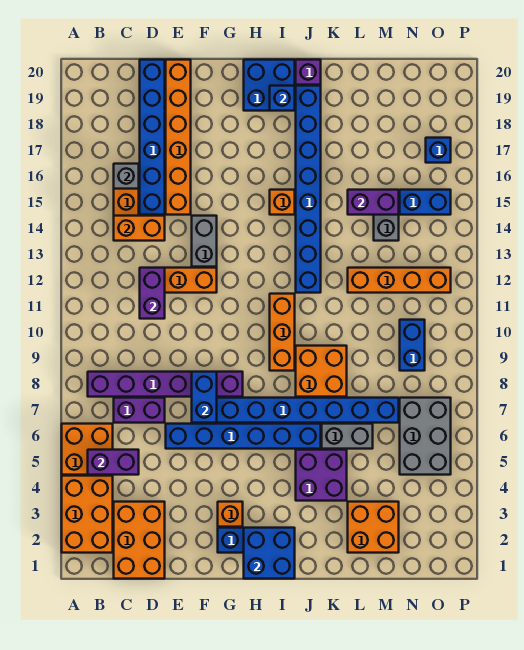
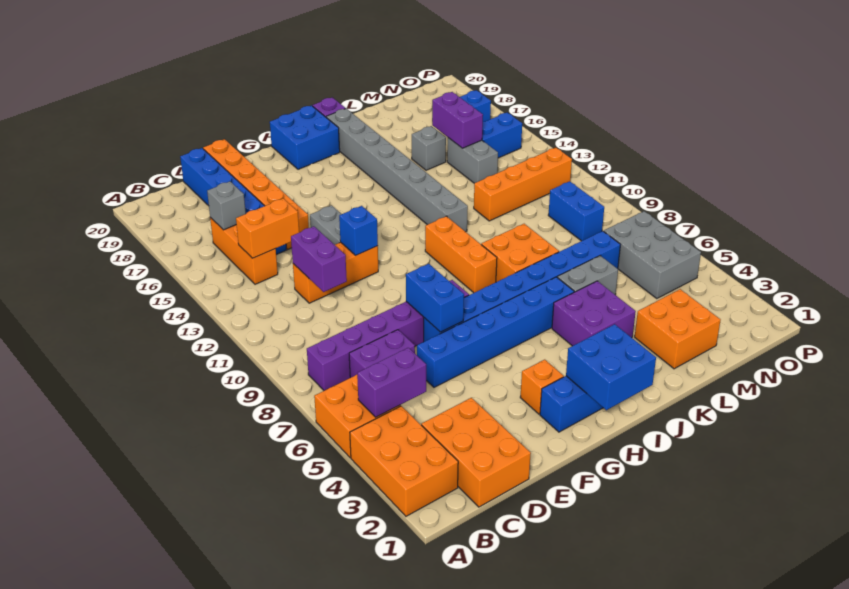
orange brick I15 level 1 -> none
blue brick I19 level 2 -> blue brick F12 level 2
blue brick J12:J19 level 1 -> grey brick J12:J19 level 1
purple brick L15:M15 level 2 -> purple brick M15:M16 level 2
none -> grey brick L16 level 1

